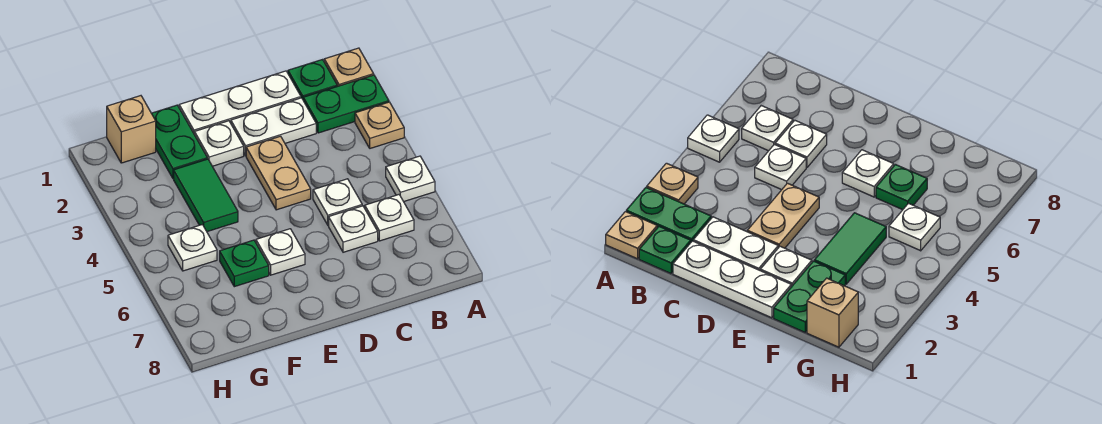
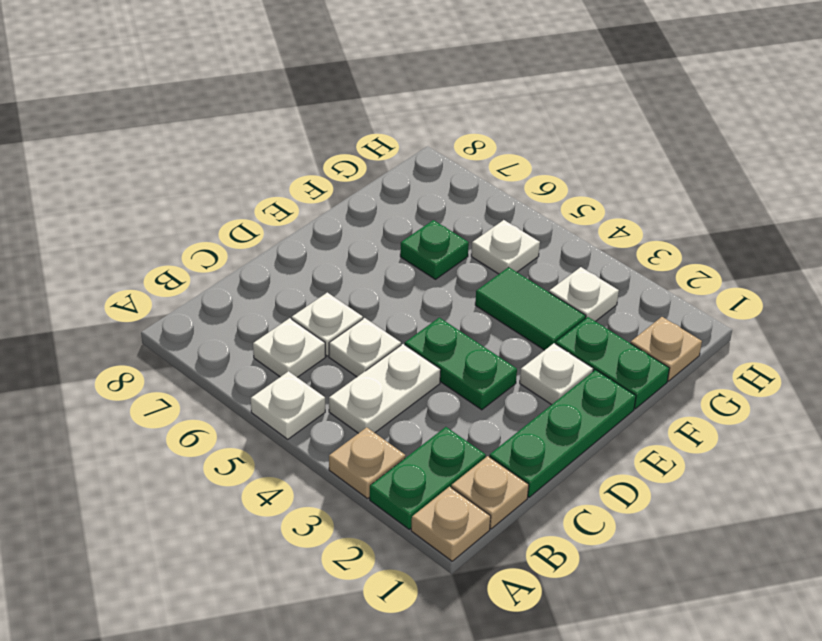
green plate B1 level 1 -> tan plate B1 level 1
white plate C1:E1 level 1 -> green plate C1:E1 level 1
white plate C2:D2 level 1 -> white plate B4:C4 level 1
tan plate D3:D4 level 1 -> green plate D3:D4 level 1
white plate E6 level 1 -> white plate G3 level 1
tan brick G1 level 1 -> tan plate G1 level 1

